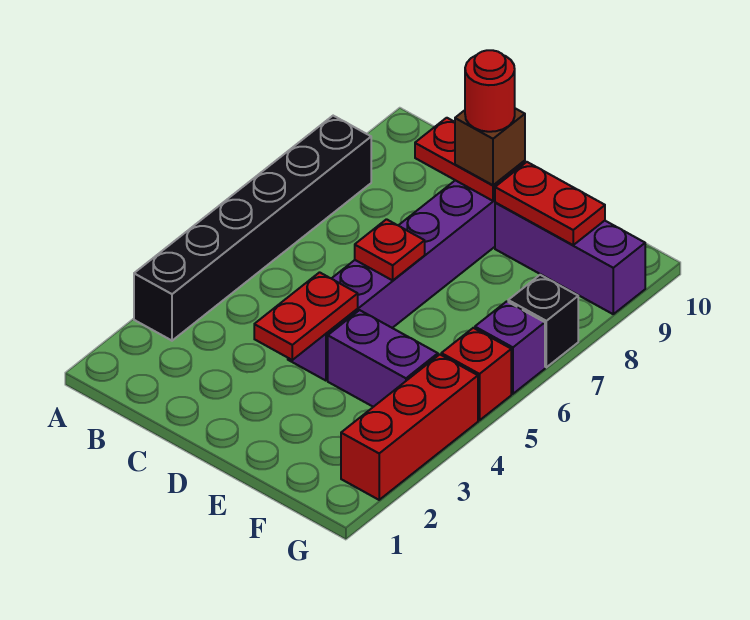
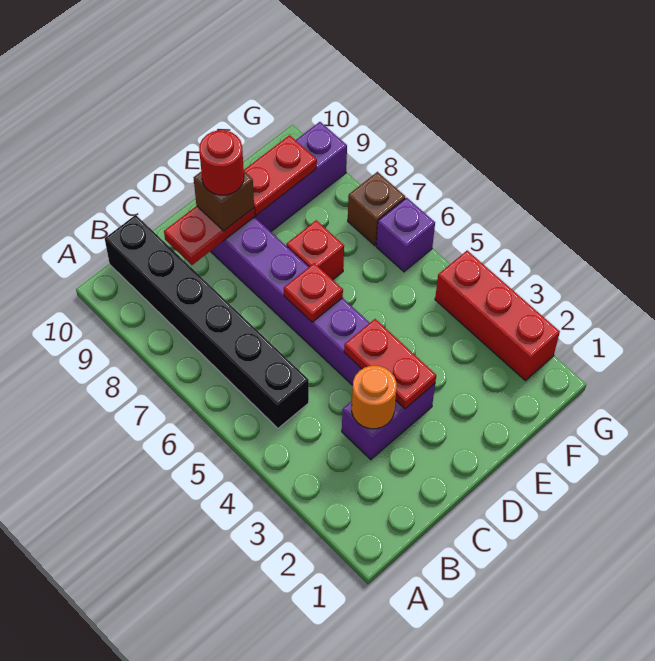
black brick A3:A8 level 1 -> black brick B5:B10 level 1
none -> orange round brick C3 level 2
purple brick E4:F4 level 1 -> purple brick C3:D3 level 1
red brick G5 level 1 -> red brick E7 level 1
black brick G7 level 1 -> brown brick G7 level 1

